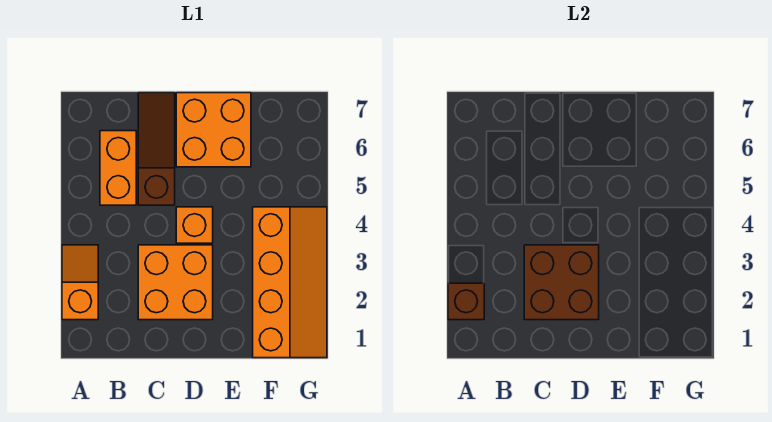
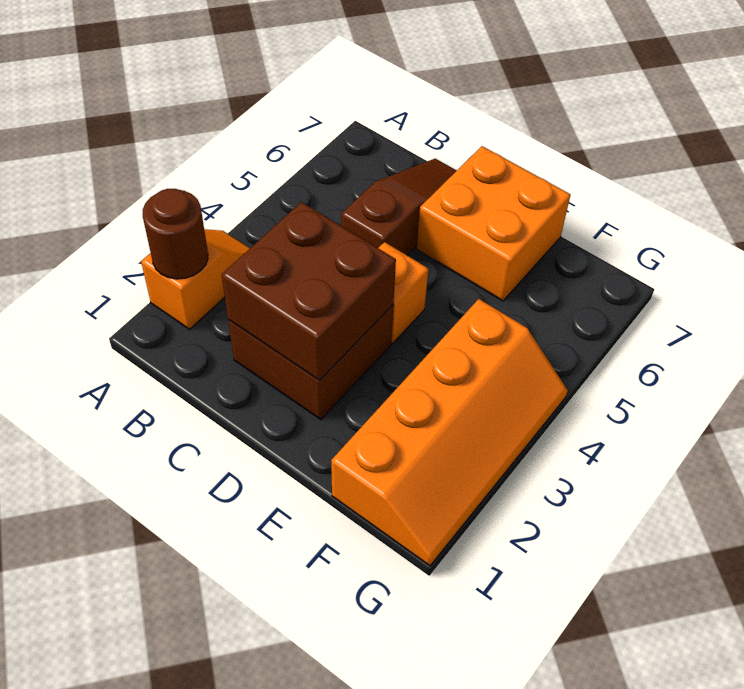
brown brick A2 level 2 -> brown round brick A2 level 2
orange brick B5:B6 level 1 -> none
orange brick C2:D3 level 1 -> brown brick C2:D3 level 1

